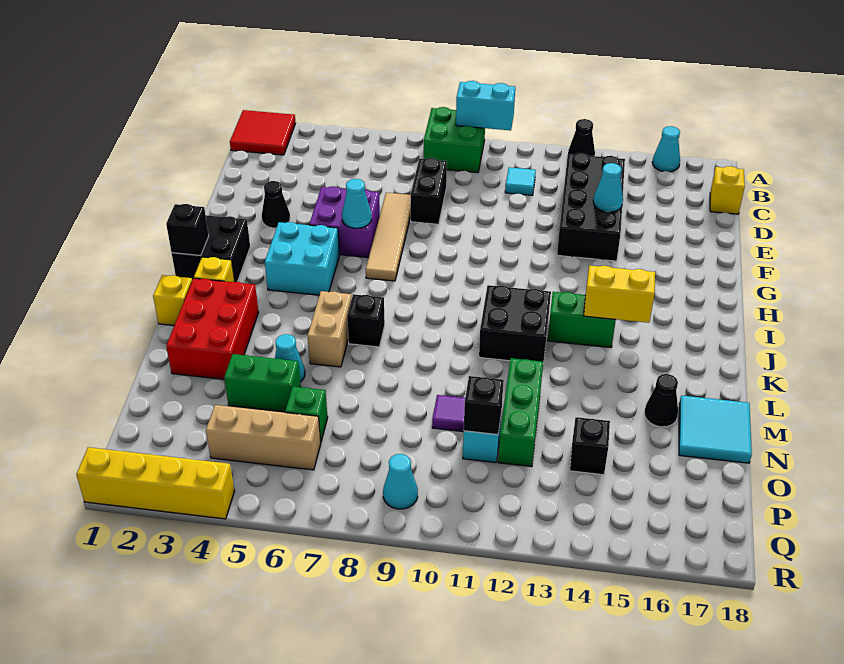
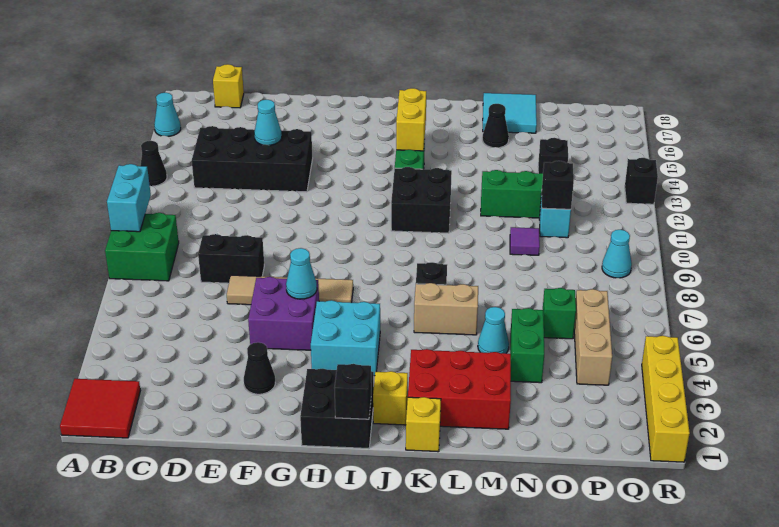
cyan tile C11 level 1 -> none
none -> black brick R13 level 1

